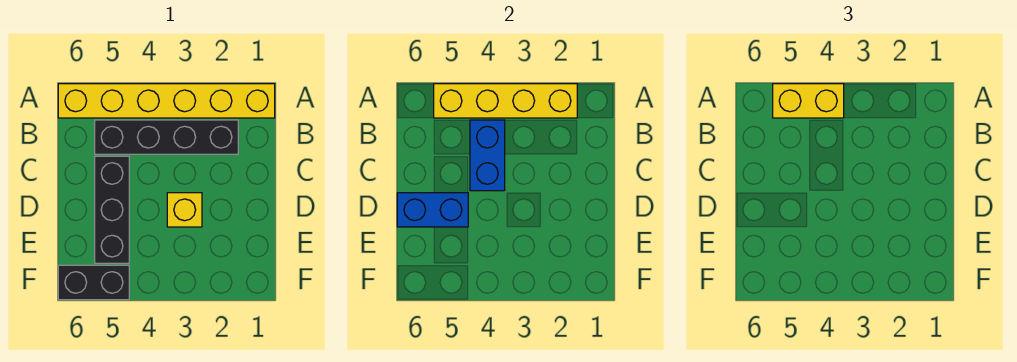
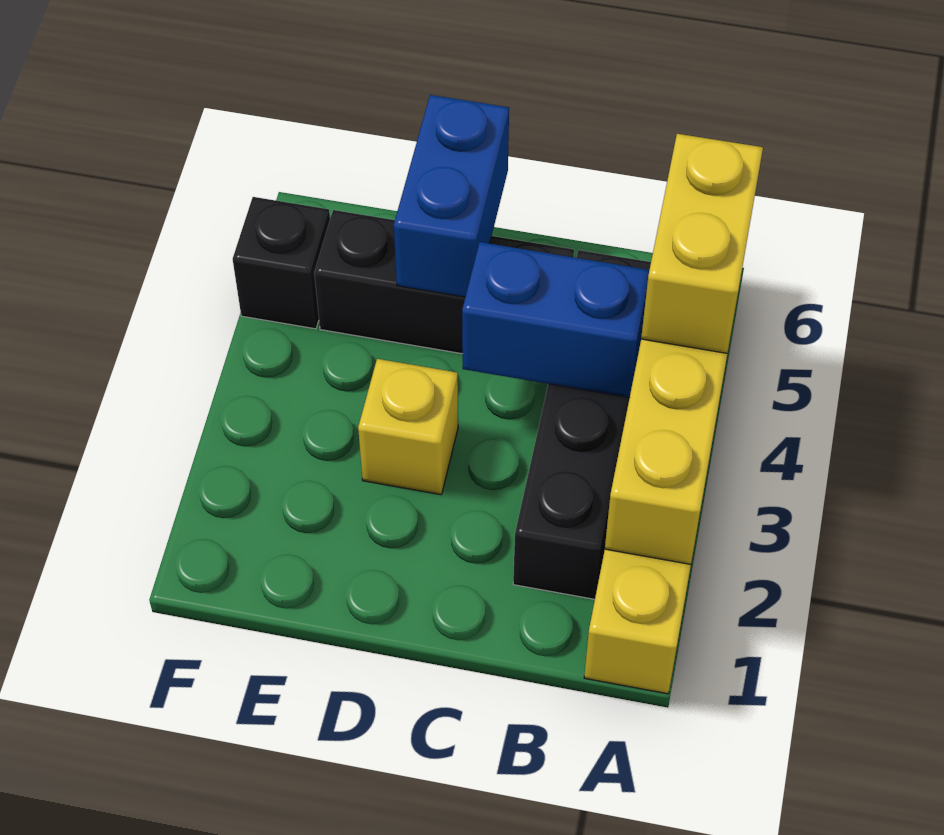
black brick F5:F6 level 1 -> black brick F5 level 1

